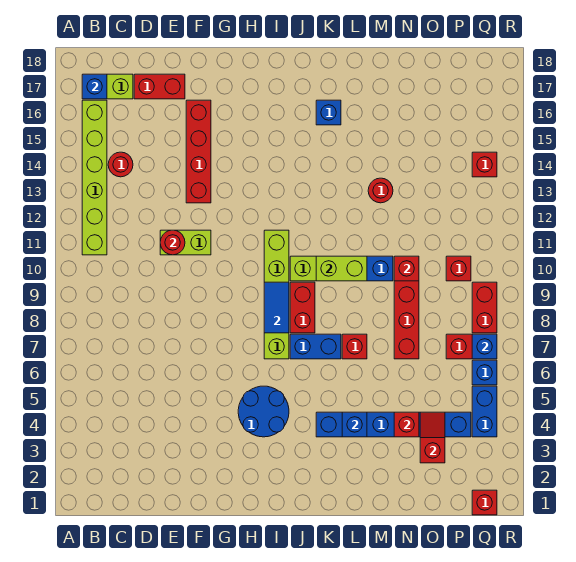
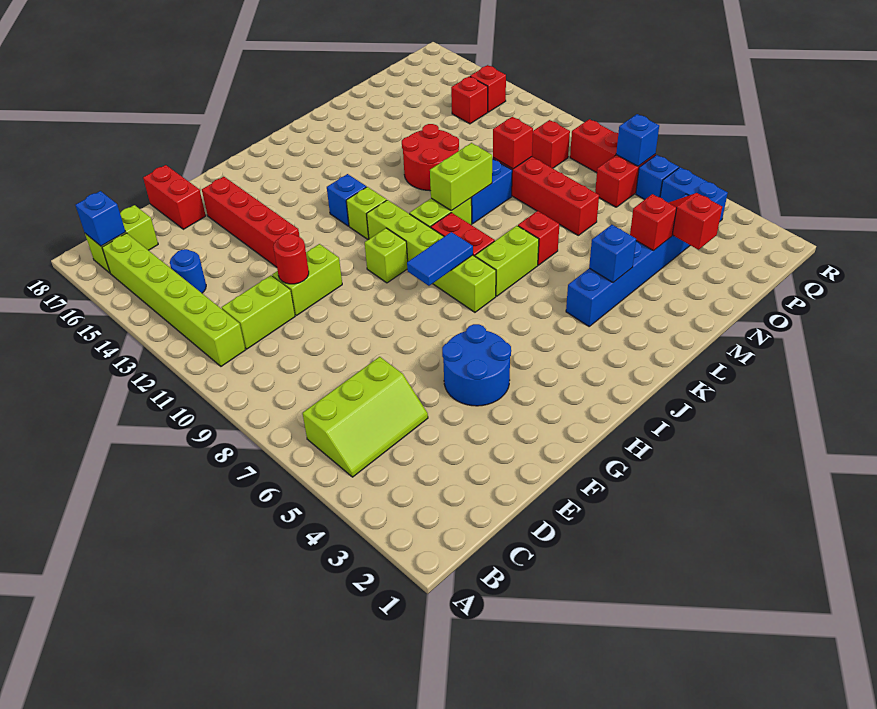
none -> lime slope B5:D6 level 1 top 6
none -> lime brick C11:D11 level 1
red round brick C14 level 1 -> blue round brick C14 level 1
red brick D17:E17 level 1 -> red brick E17:E18 level 1
blue round brick H4:I5 level 1 -> blue round brick F4:G5 level 1
none -> lime brick H10 level 1
blue tile I8:I9 level 2 -> blue tile H8:I8 level 2
none -> lime brick I12 level 1
blue brick J7:K7 level 1 -> lime brick J7:K7 level 1
blue brick K16 level 1 -> blue brick I13 level 1
red round brick M13 level 1 -> red round brick L12:M13 level 1
red brick Q1 level 1 -> red brick P14 level 1

